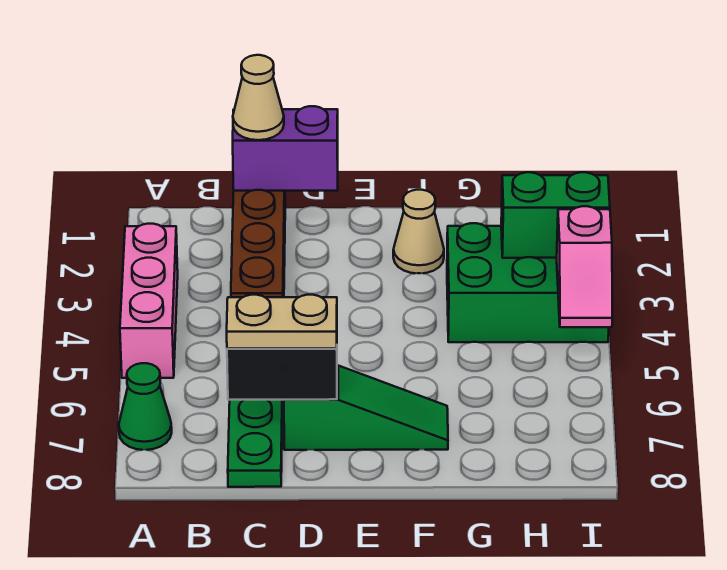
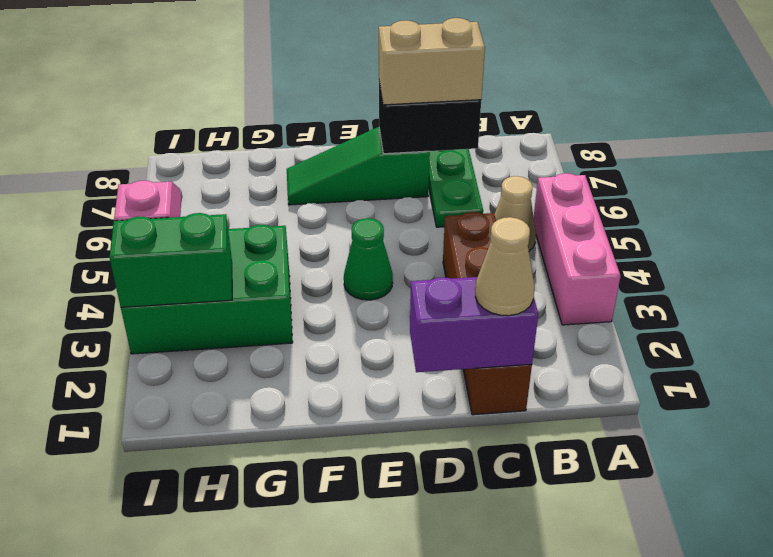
green cone A7 level 1 -> green cone E4 level 1
tan plate C7:D7 level 3 -> tan brick C7:D7 level 3
tan cone F2 level 1 -> tan cone B5 level 1

